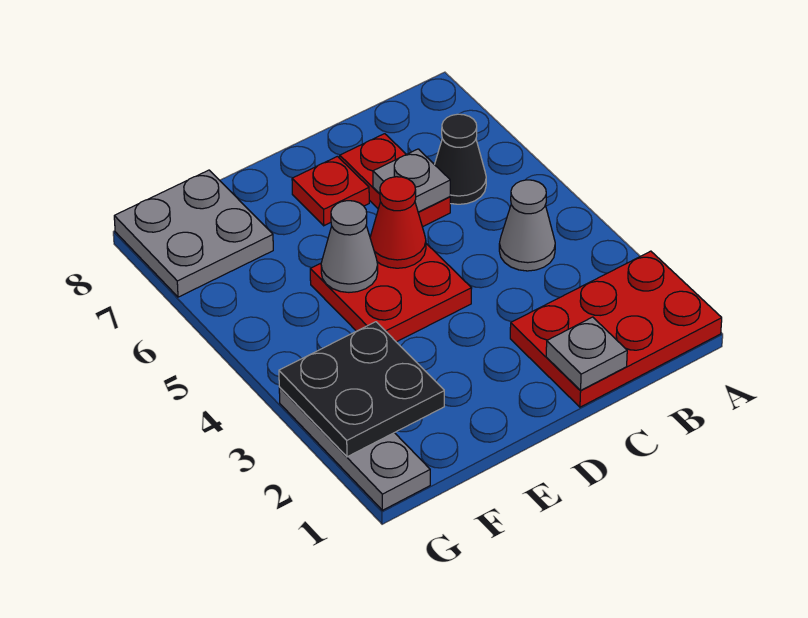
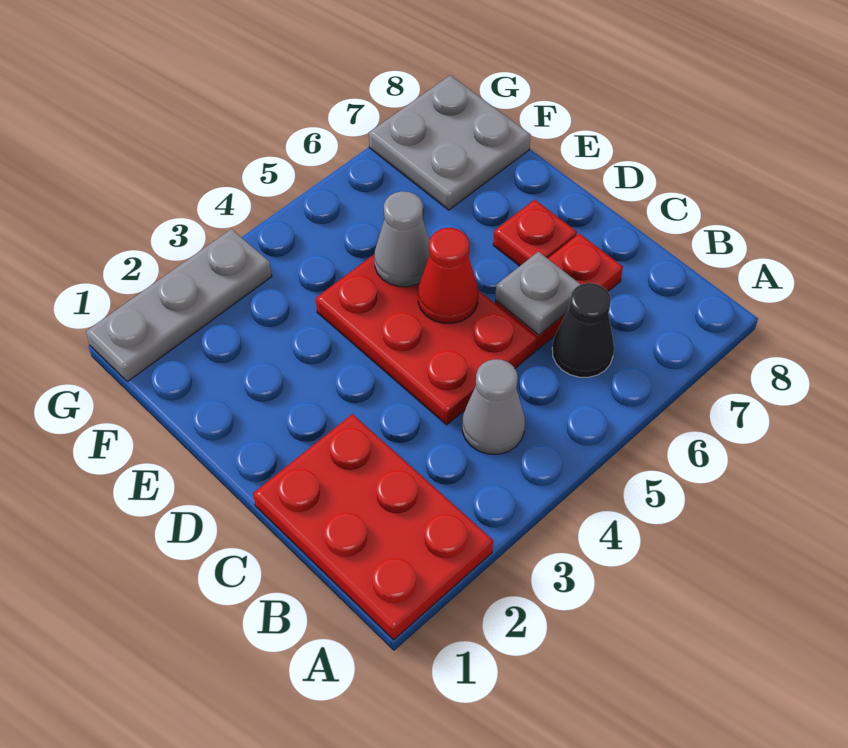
grey plate C1 level 2 -> none
red plate D4:E5 level 1 -> red plate C4:E5 level 1
black plate F2:G3 level 2 -> none

